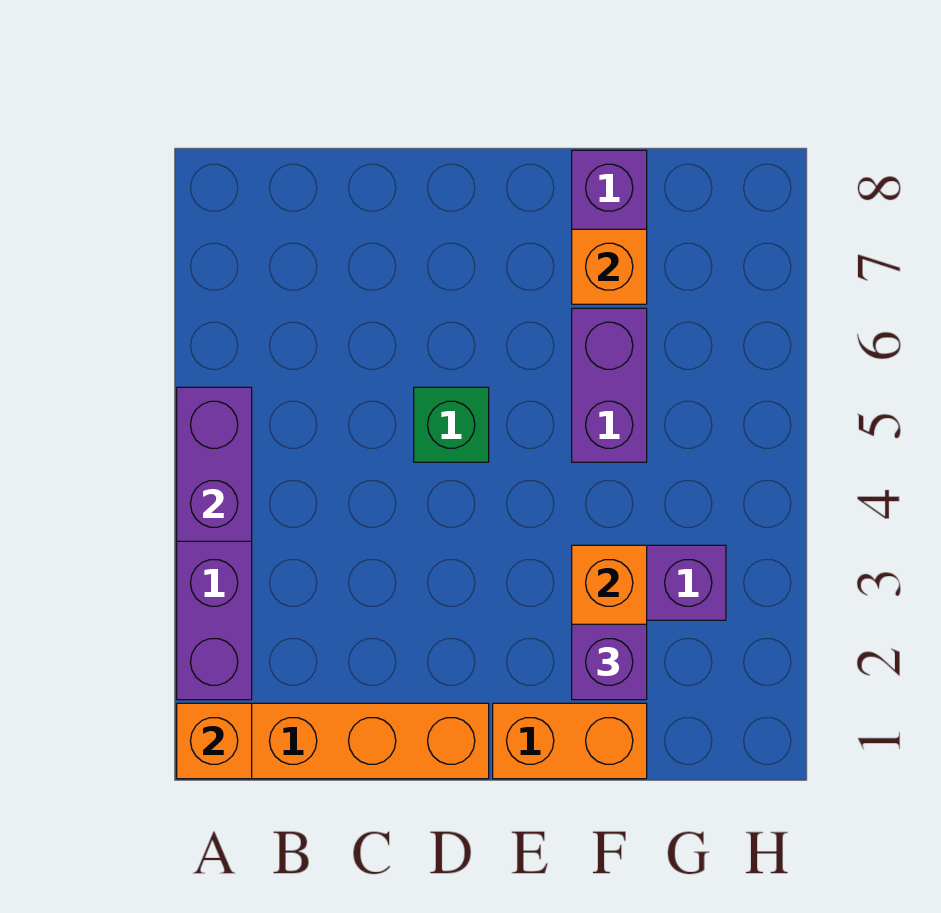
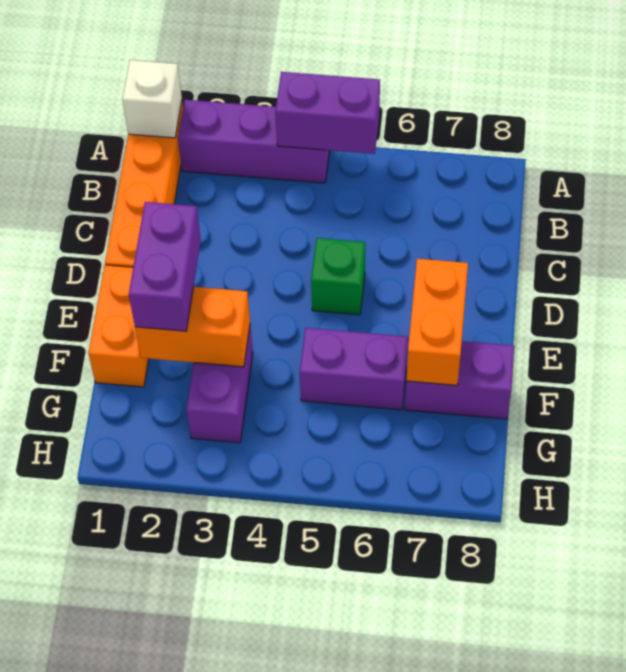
orange brick A1 level 2 -> white brick A1 level 2
purple brick F2 level 3 -> purple brick E2:F2 level 3
orange brick F7 level 2 -> orange brick E7:F7 level 2

